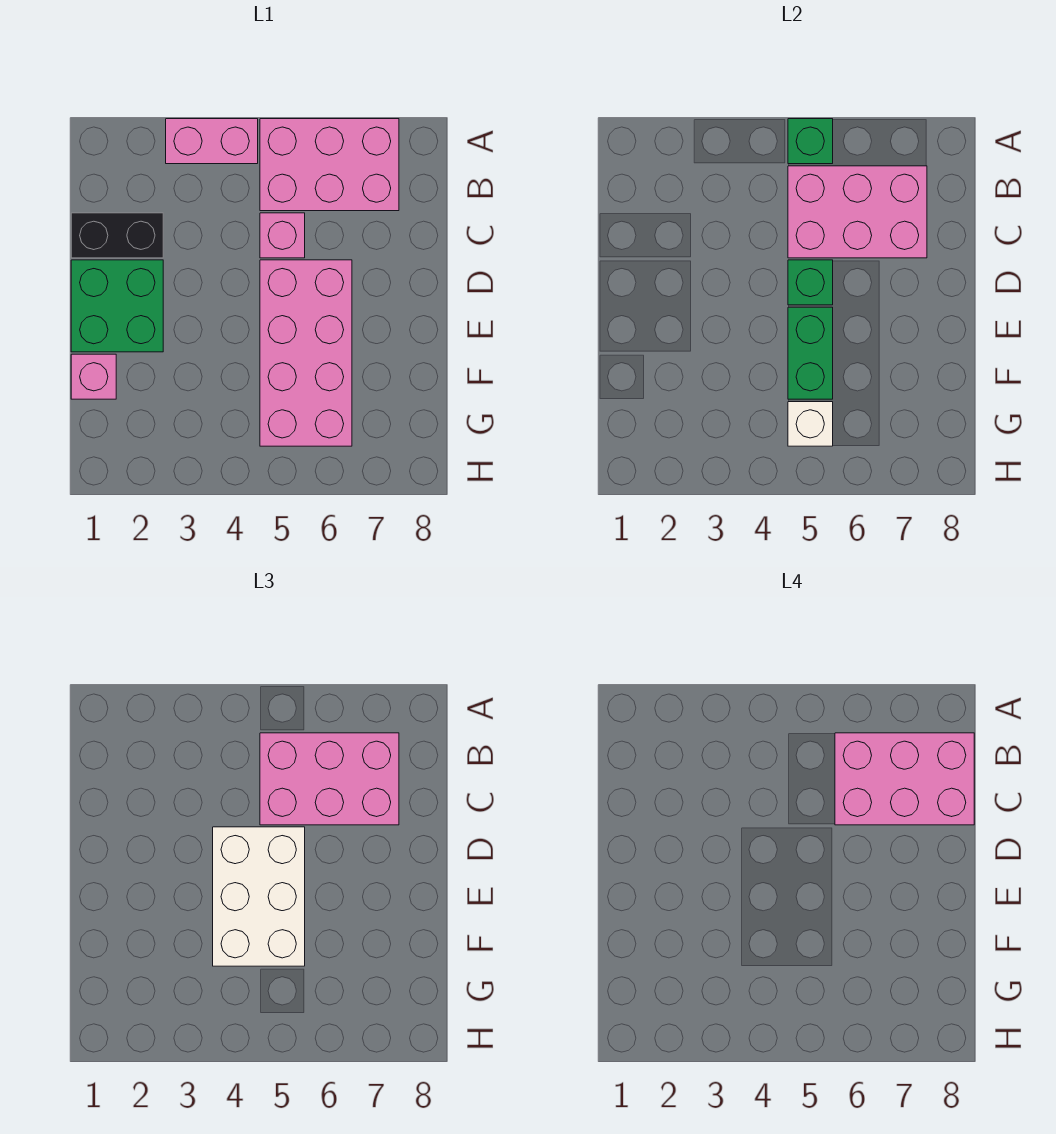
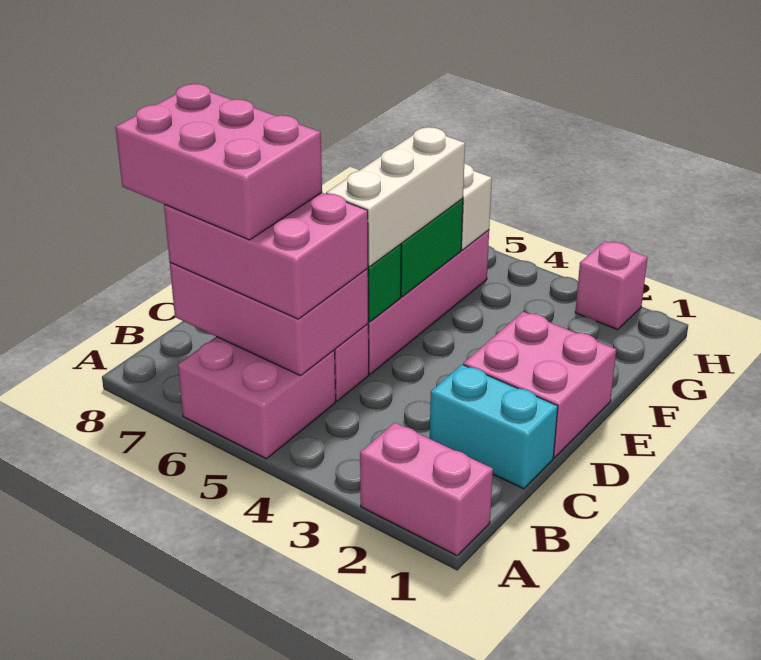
pink brick A3:A4 level 1 -> pink brick A1:A2 level 1
pink brick A5:B7 level 1 -> pink brick A5:B6 level 1
green brick A5 level 2 -> none
black brick C1:C2 level 1 -> cyan brick C1:C2 level 1
green brick D1:E2 level 1 -> pink brick D1:E2 level 1
white brick D4:F5 level 3 -> white brick D5:F5 level 3
pink brick F1 level 1 -> pink brick H2 level 1

